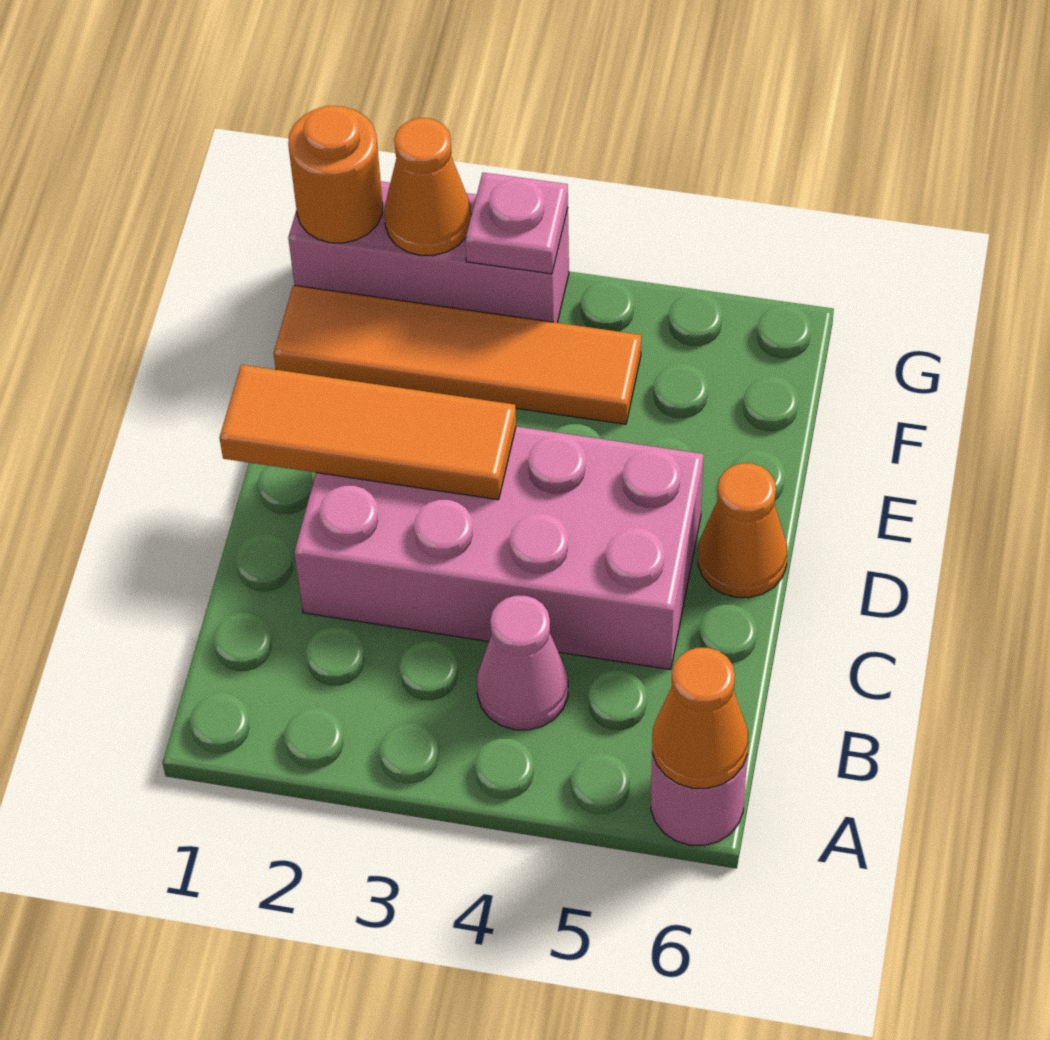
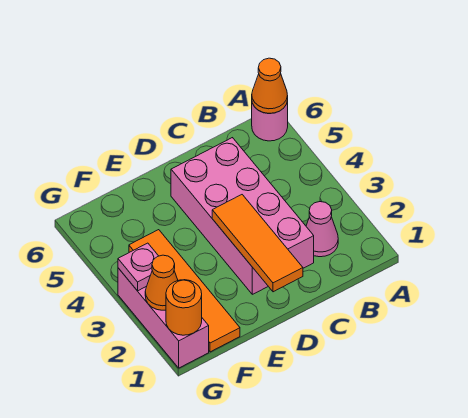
pink cone B4 level 1 -> pink cone B2 level 1
orange cone D6 level 1 -> none

